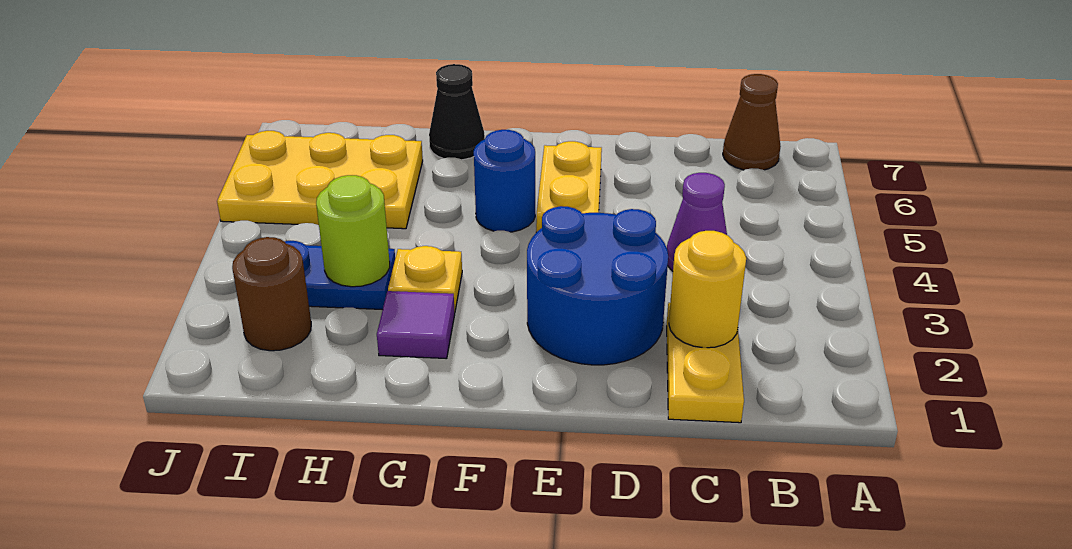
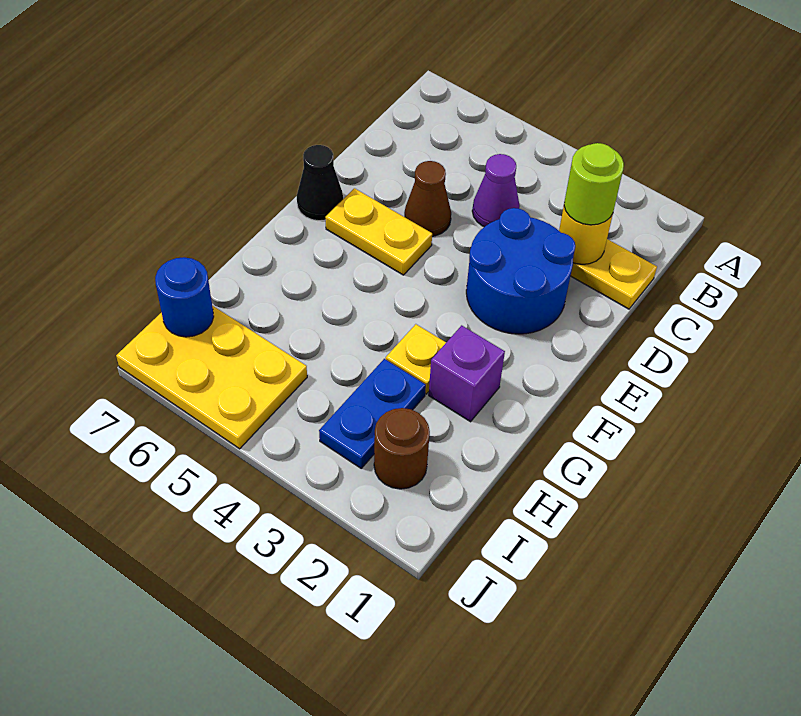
brown cone B7 level 1 -> brown cone D5 level 1
blue round brick F5 level 1 -> blue round brick I7 level 2
purple tile G2 level 1 -> purple brick G2 level 1
black cone G7 level 1 -> black cone E7 level 1
lime round brick H3 level 2 -> lime round brick C2 level 3
yellow plate H5:J6 level 1 -> yellow plate I5:J7 level 1

